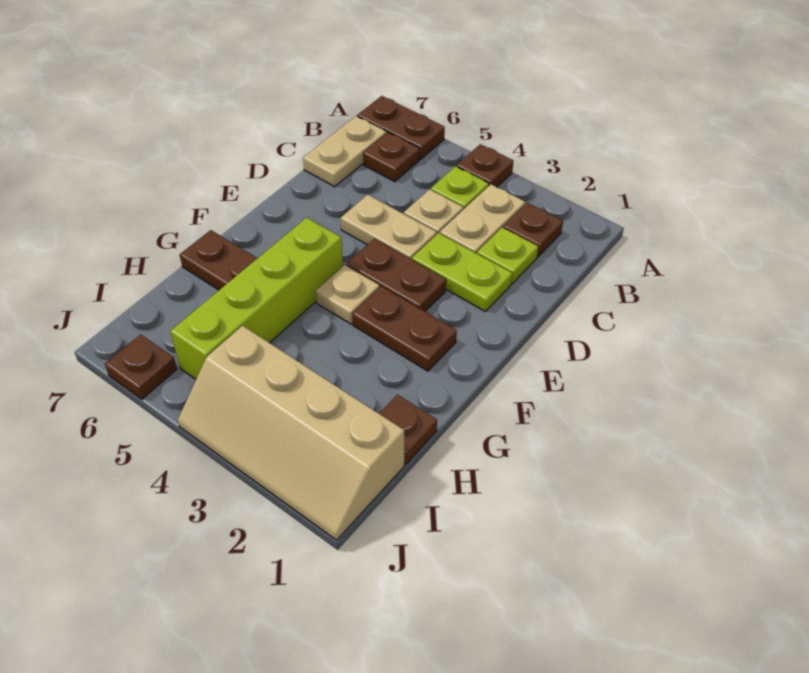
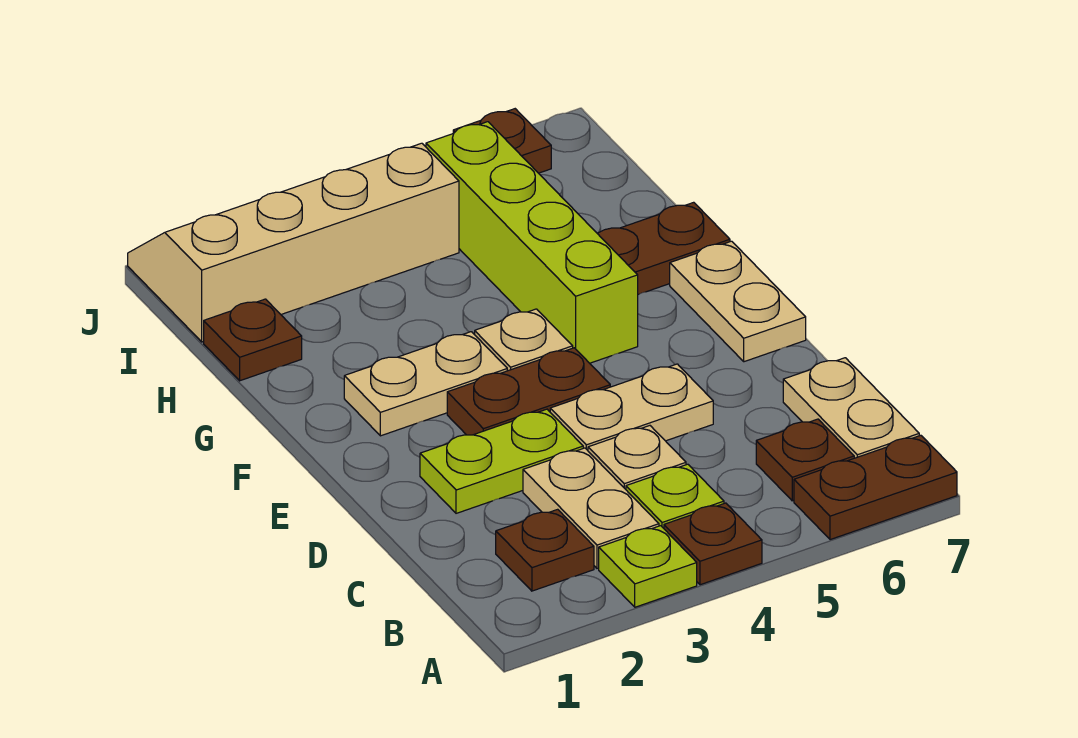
lime plate C2 level 1 -> lime plate A3 level 1
none -> tan plate E7:F7 level 1
brown plate F2:F3 level 1 -> tan plate F2:F3 level 1

